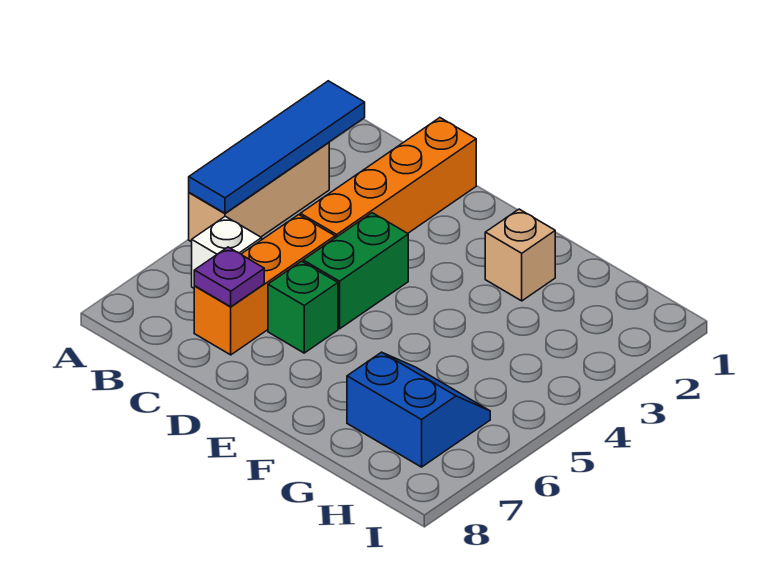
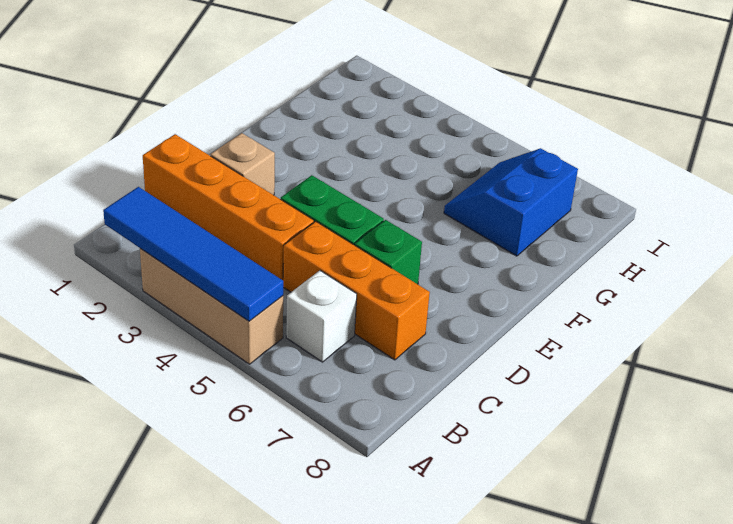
purple plate C7 level 2 -> none
tan brick F2 level 1 -> tan brick D2 level 1

